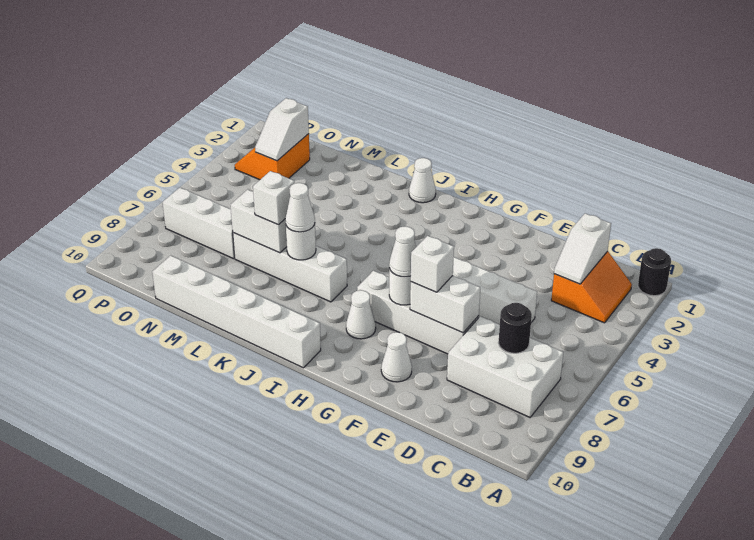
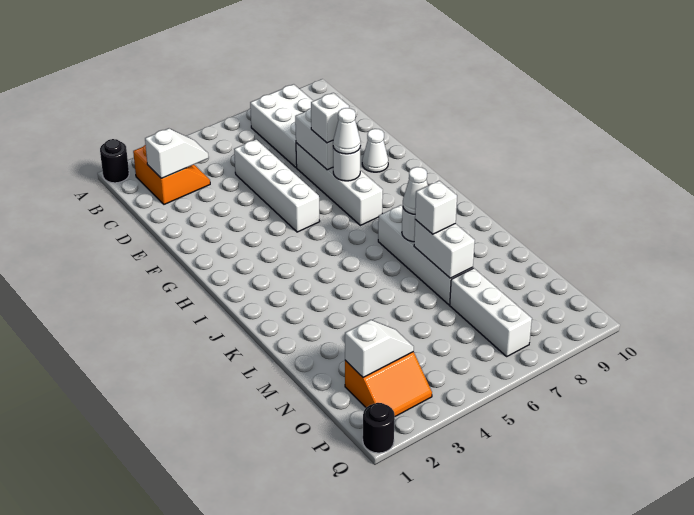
orange slope B2:C3 level 1 top C -> orange slope B2:C3 level 1 top 2
black round brick C7 level 2 -> black round brick Q1 level 1
white cone H8 level 1 -> none
white brick I10:N10 level 1 -> none
white cone J1 level 1 -> none

